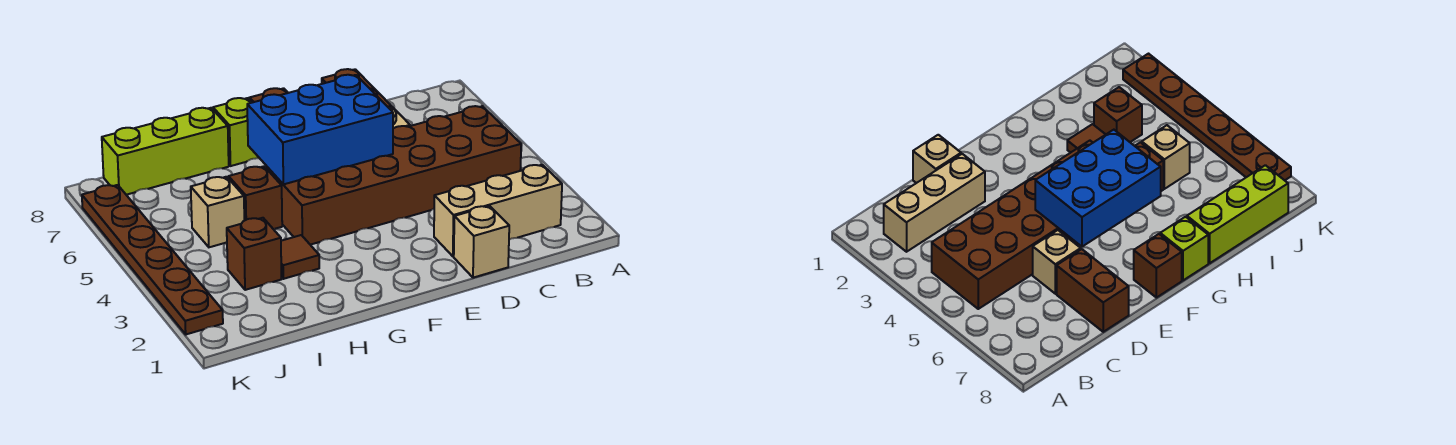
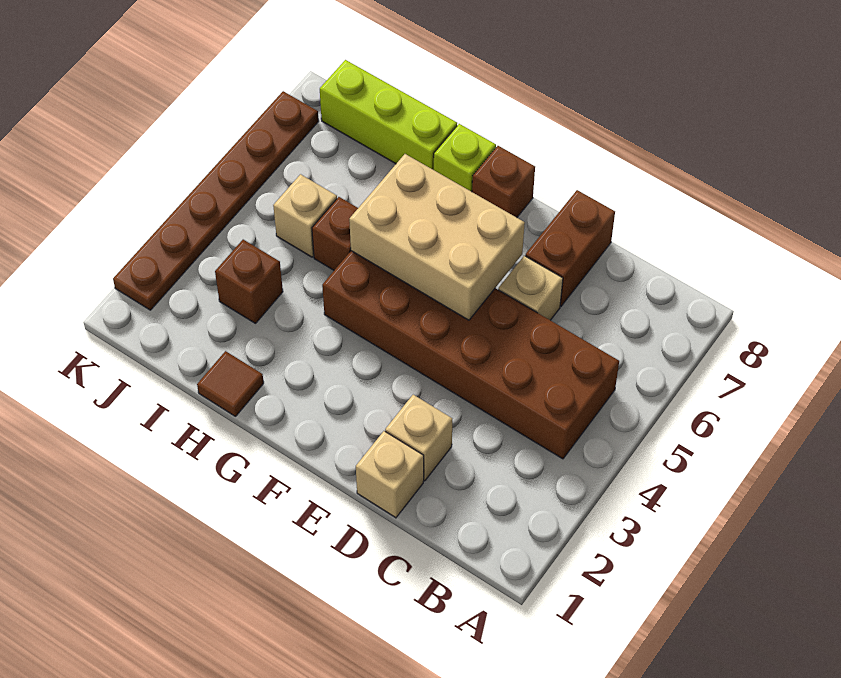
tan brick B2:D2 level 1 -> tan brick D2 level 1
blue brick E5:G6 level 2 -> tan brick E5:G6 level 2
brown tile H3 level 1 -> brown tile H1 level 1

